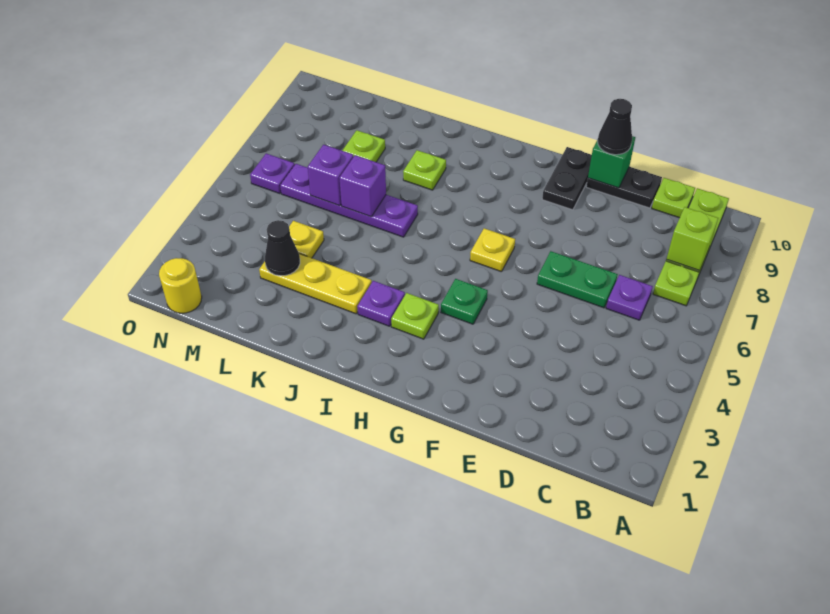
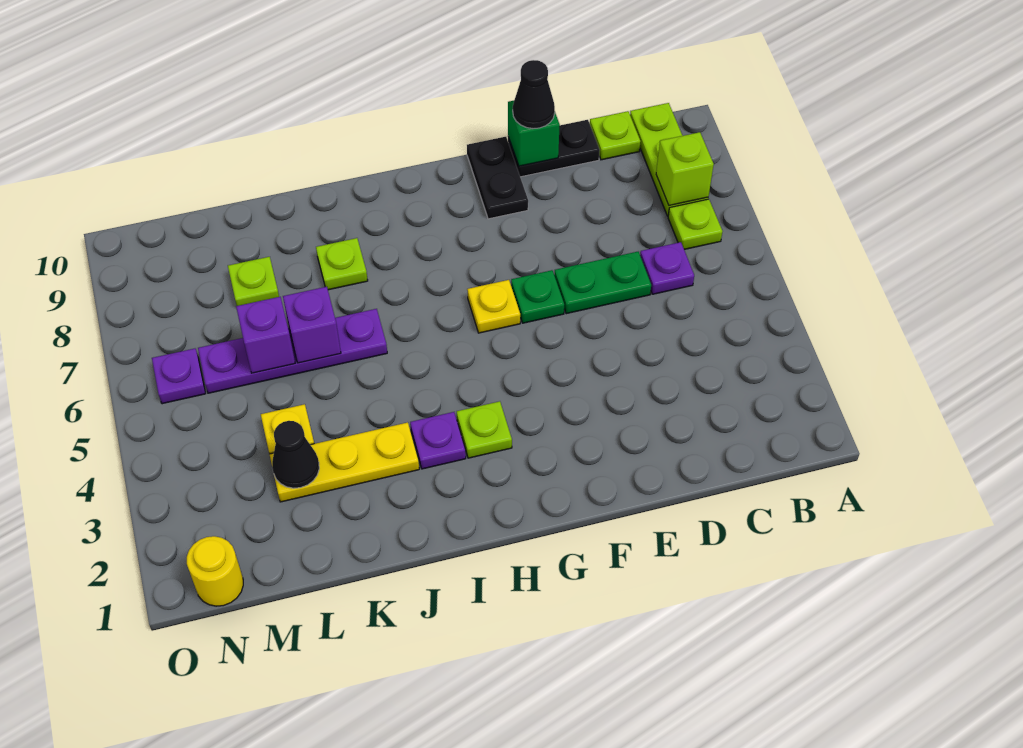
green plate G4 level 1 -> green plate F6 level 1

